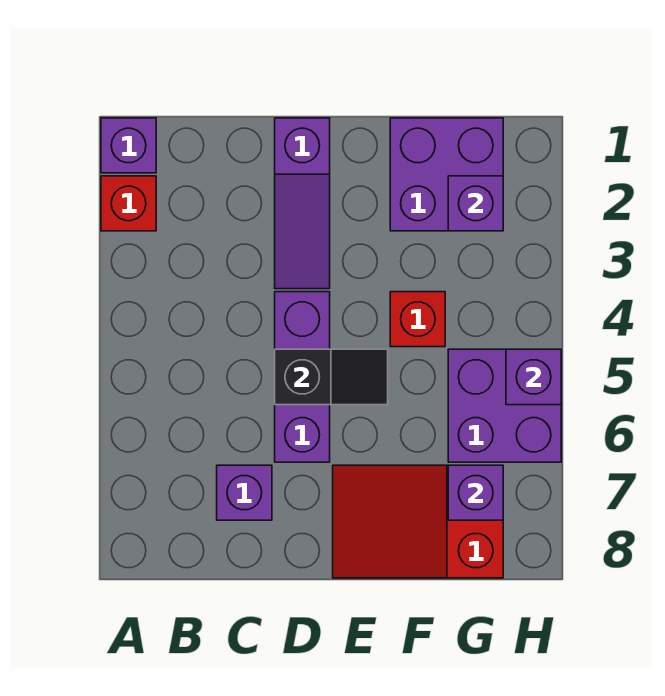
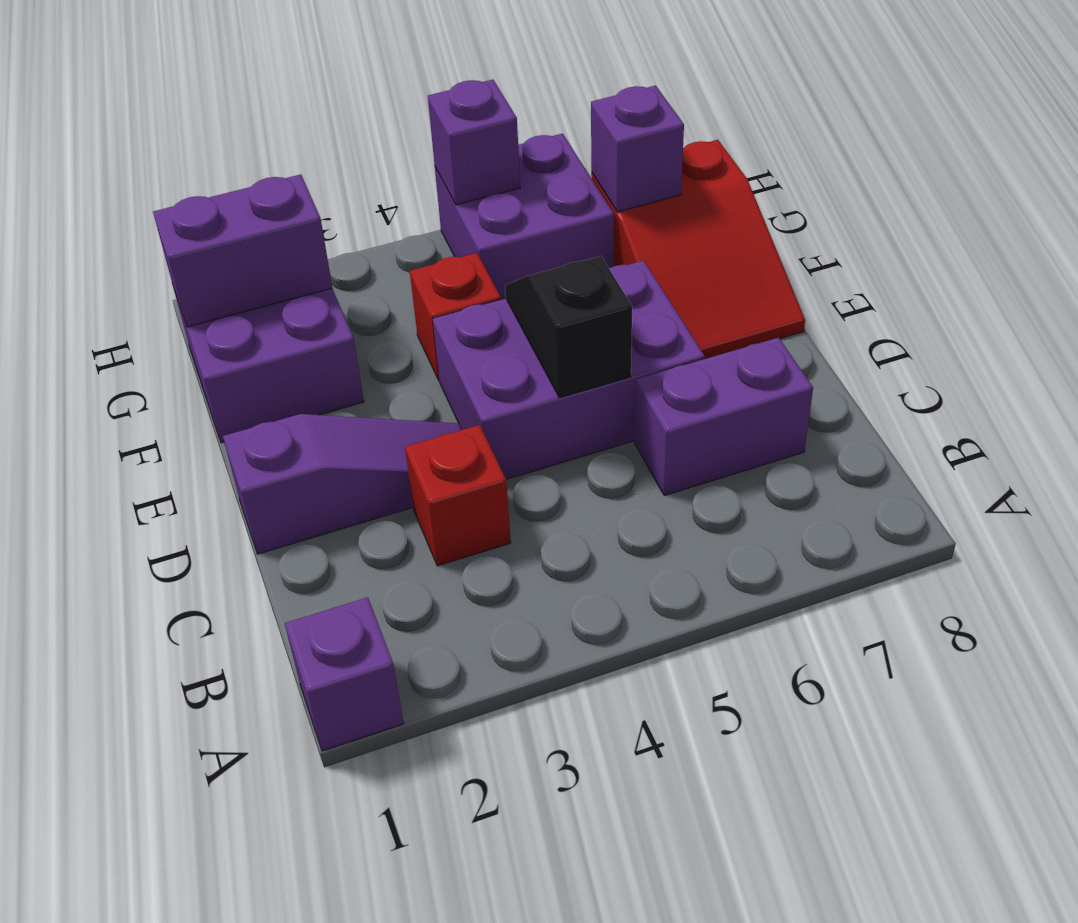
red brick A2 level 1 -> red brick C3 level 1
purple brick C7 level 1 -> purple brick C6:C7 level 1
purple brick D4:D6 level 1 -> purple brick D4:E6 level 1
purple brick G2 level 2 -> purple brick G1:G2 level 2

